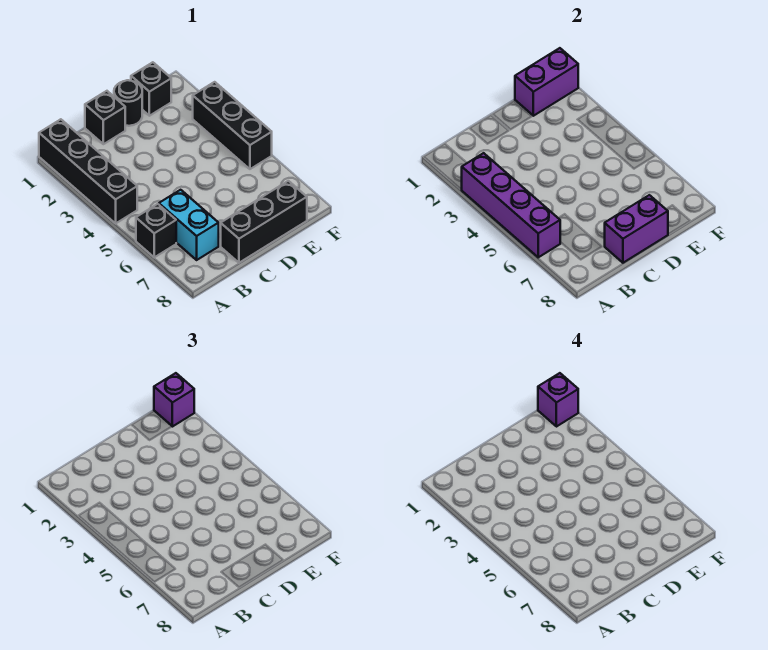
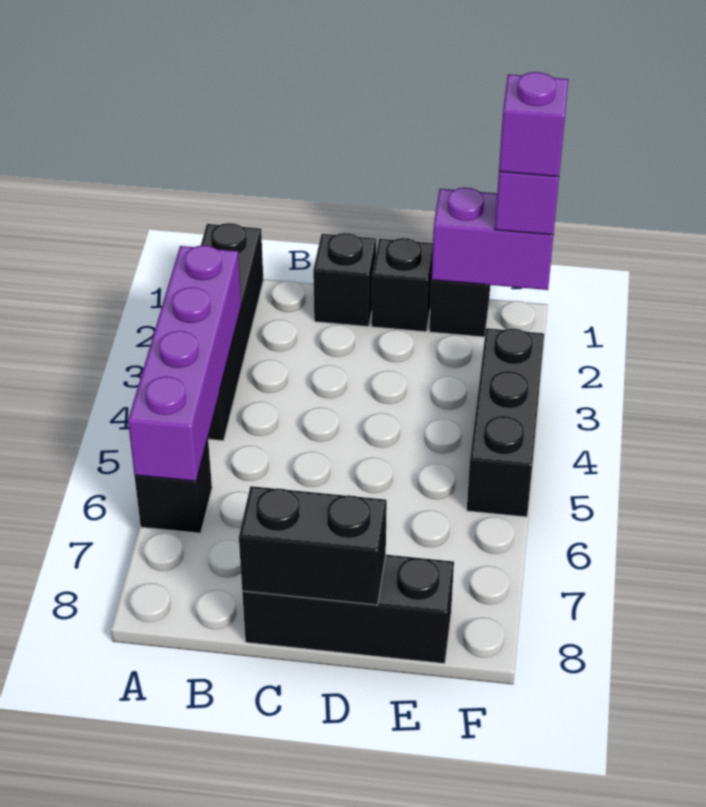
cyan brick B6:B7 level 1 -> none
purple brick C8:D8 level 2 -> black brick C8:D8 level 2
black round brick D1 level 1 -> black brick D1 level 1

